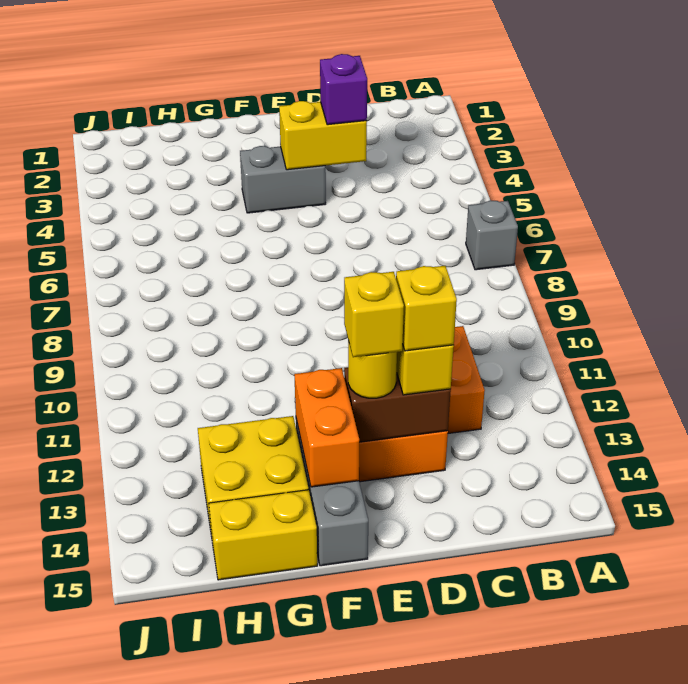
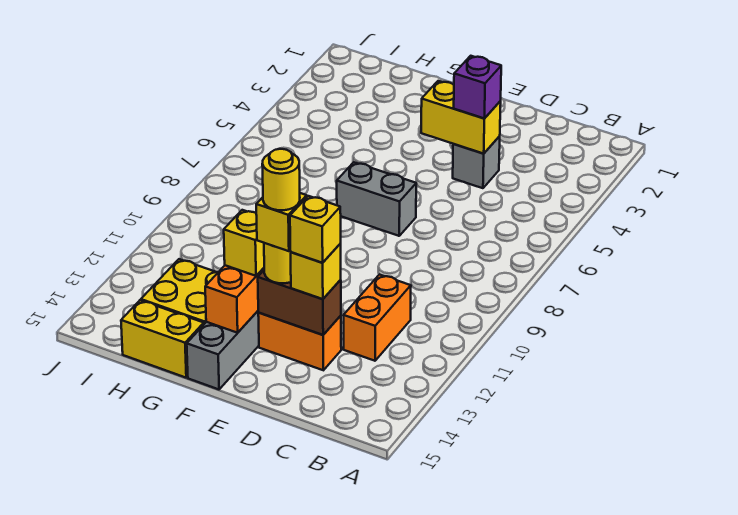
grey brick A7 level 1 -> grey brick D4 level 1
grey brick E4:F4 level 1 -> grey brick E7:F7 level 1
none -> yellow round brick E13 level 5
none -> yellow brick F13 level 3

